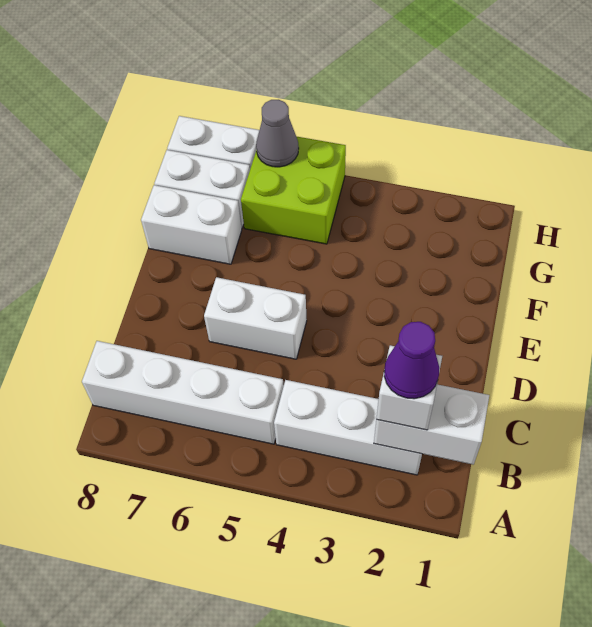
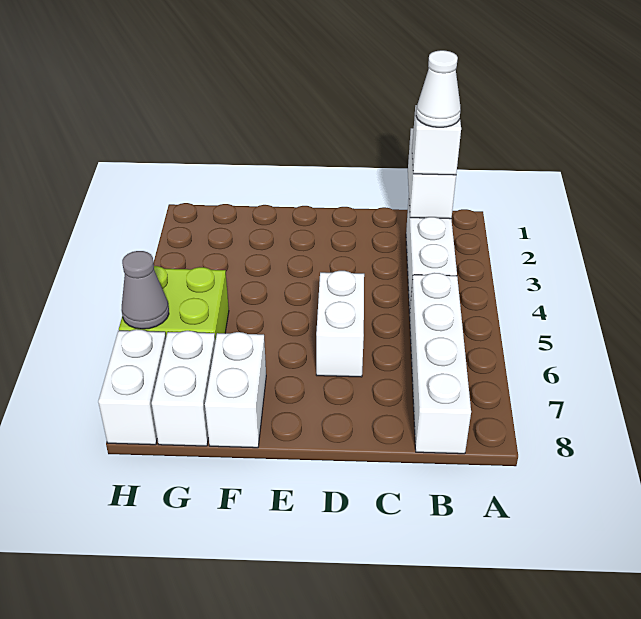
purple cone B2 level 4 -> white cone B2 level 4

